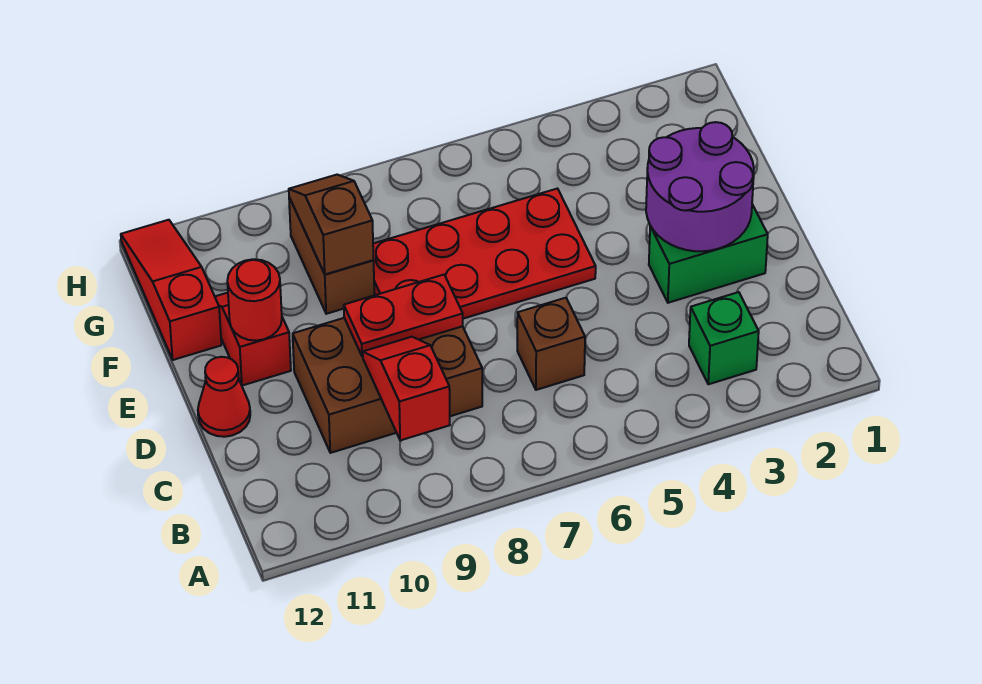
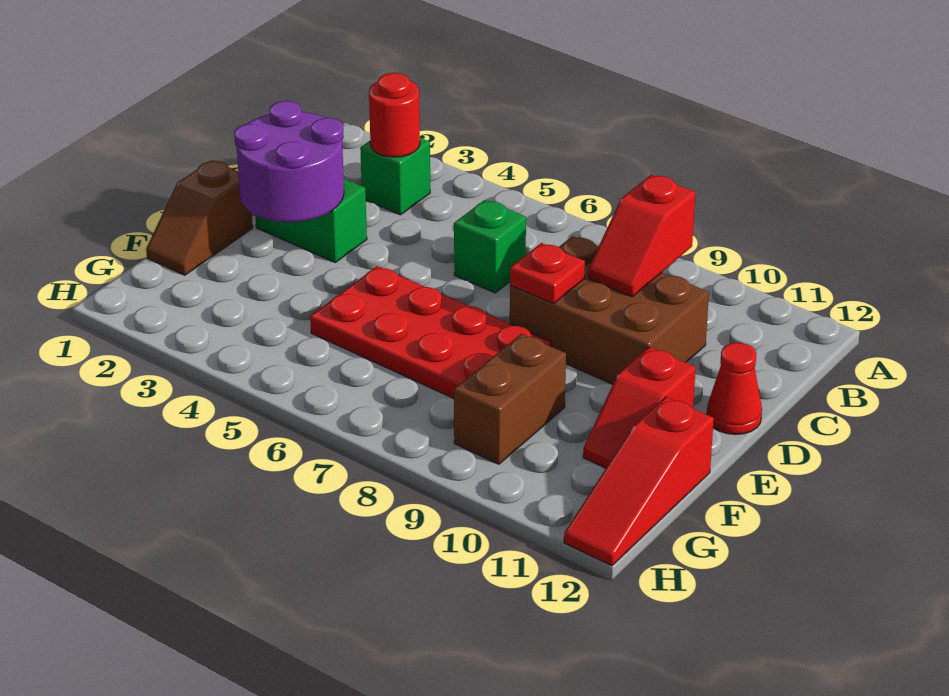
brown brick C6 level 1 -> green brick C6 level 1
red plate D8:D9 level 2 -> red plate D8 level 2
red round brick E11 level 2 -> red round brick B3 level 2
brown slope F9:G9 level 2 top F -> brown slope E1:F1 level 1 top E

